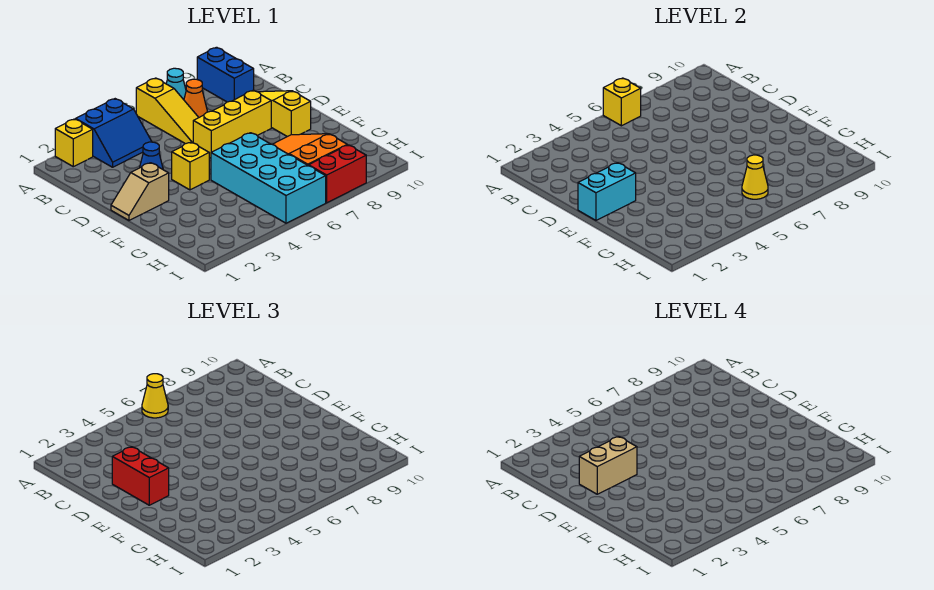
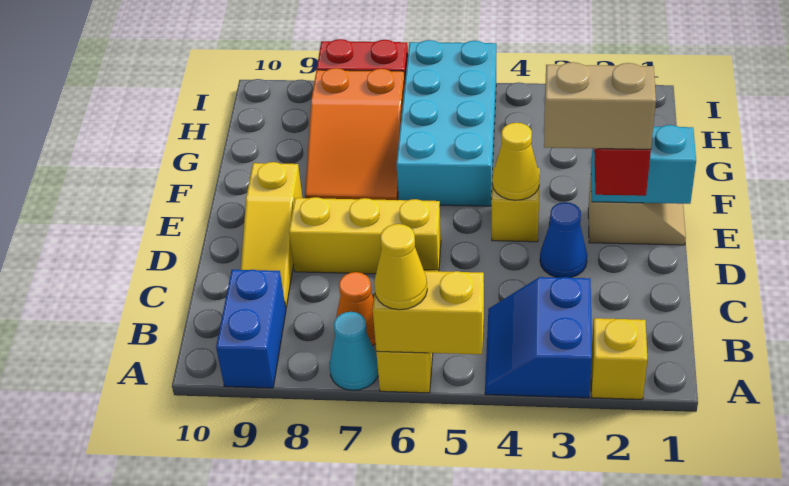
blue slope A3:B4 level 1 top A -> blue slope A3:B4 level 1 top 3
yellow brick A6 level 2 -> yellow brick A5:A6 level 2
yellow cone H6 level 2 -> yellow cone E4 level 2

